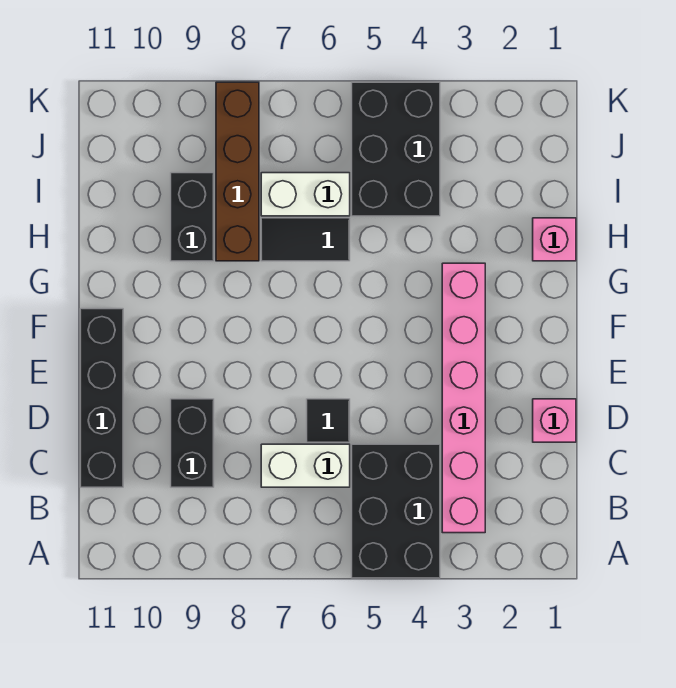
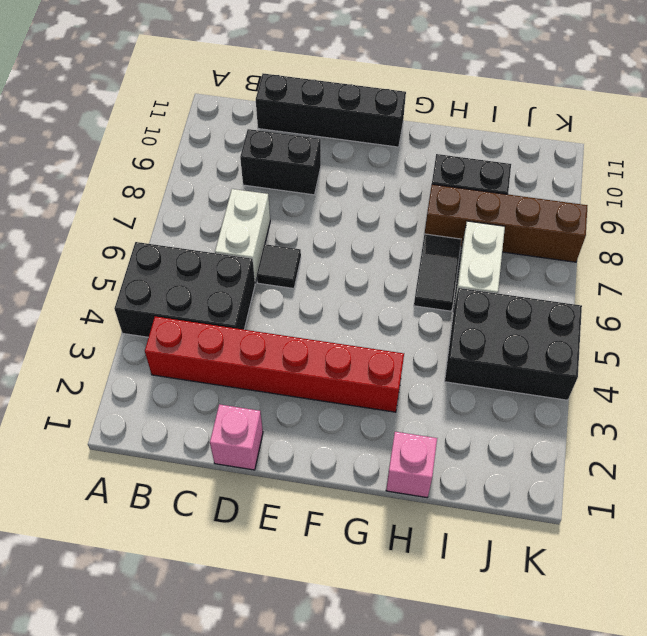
pink brick B3:G3 level 1 -> red brick B3:G3 level 1

